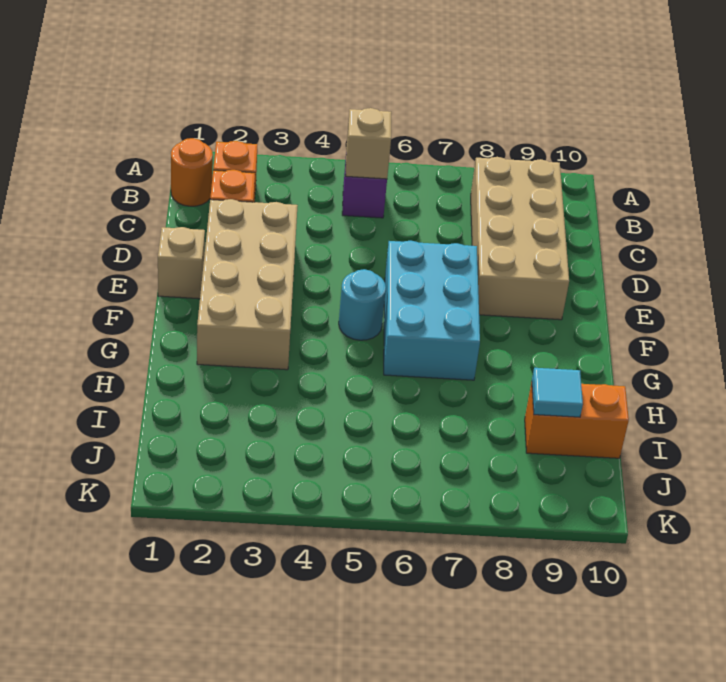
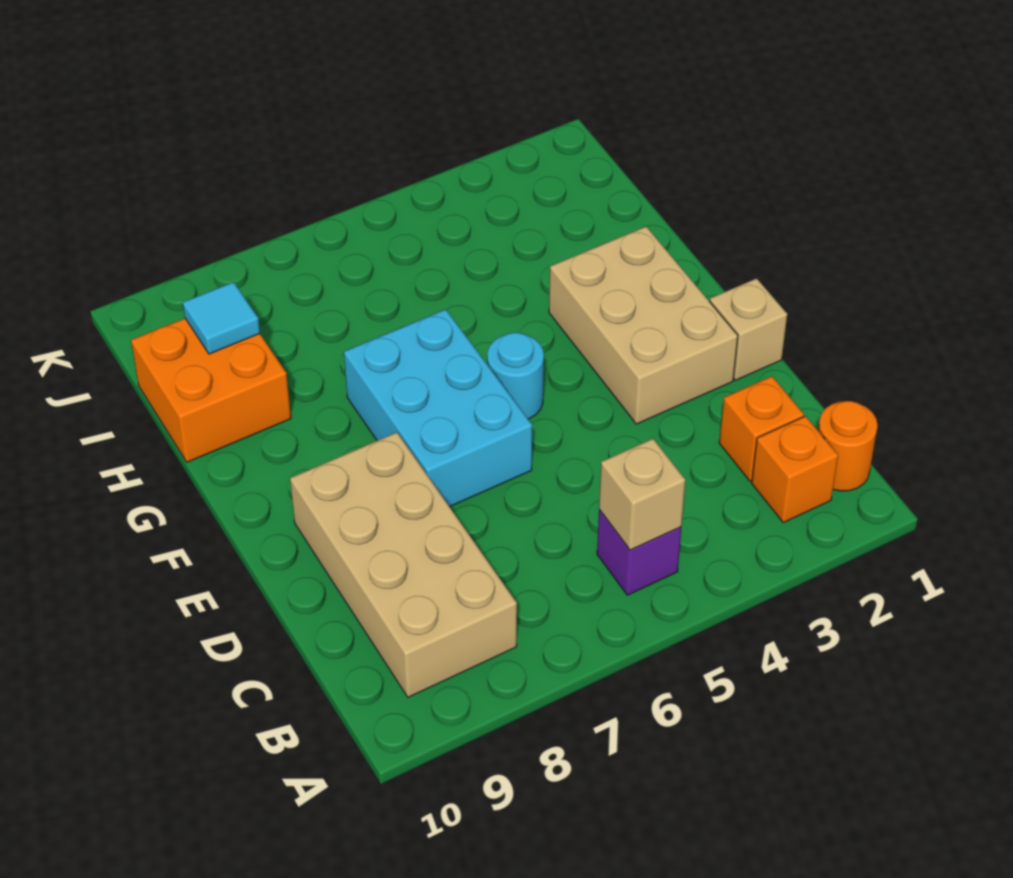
tan brick D2:G3 level 1 -> tan brick E2:G3 level 1
orange brick I9:I10 level 1 -> orange brick H9:I10 level 1

